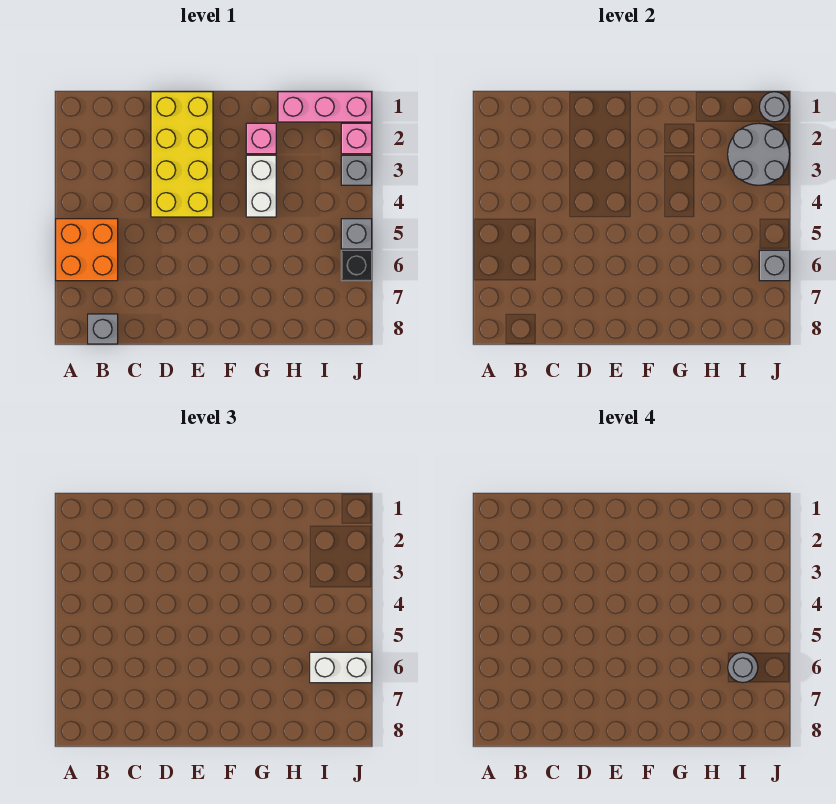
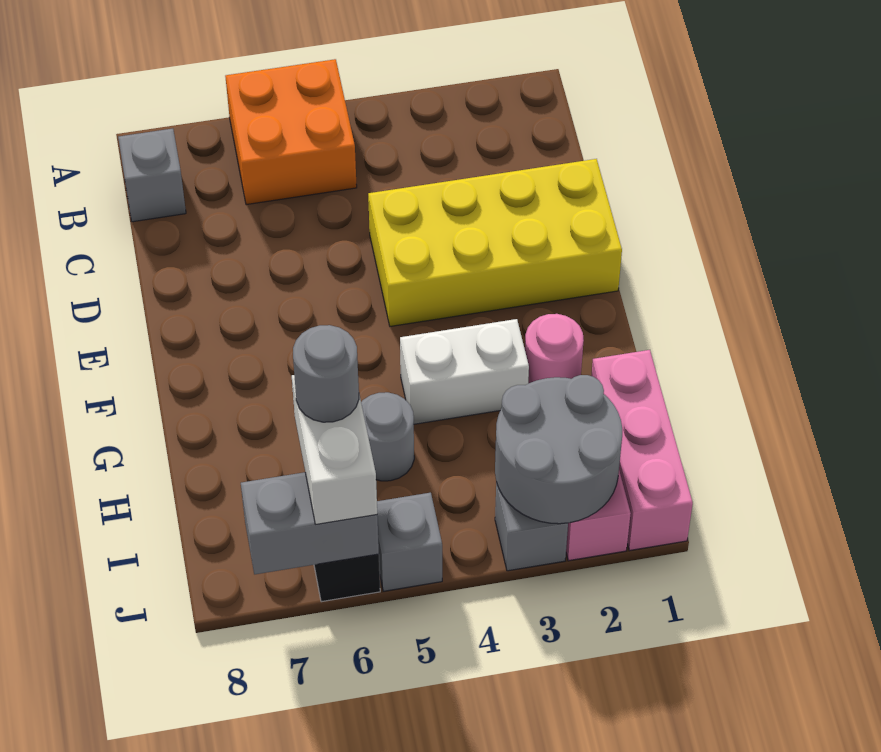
pink brick G2 level 1 -> pink round brick G2 level 1
grey round brick J1 level 2 -> grey round brick H5 level 1
grey brick J6 level 2 -> grey brick J6:J7 level 2

